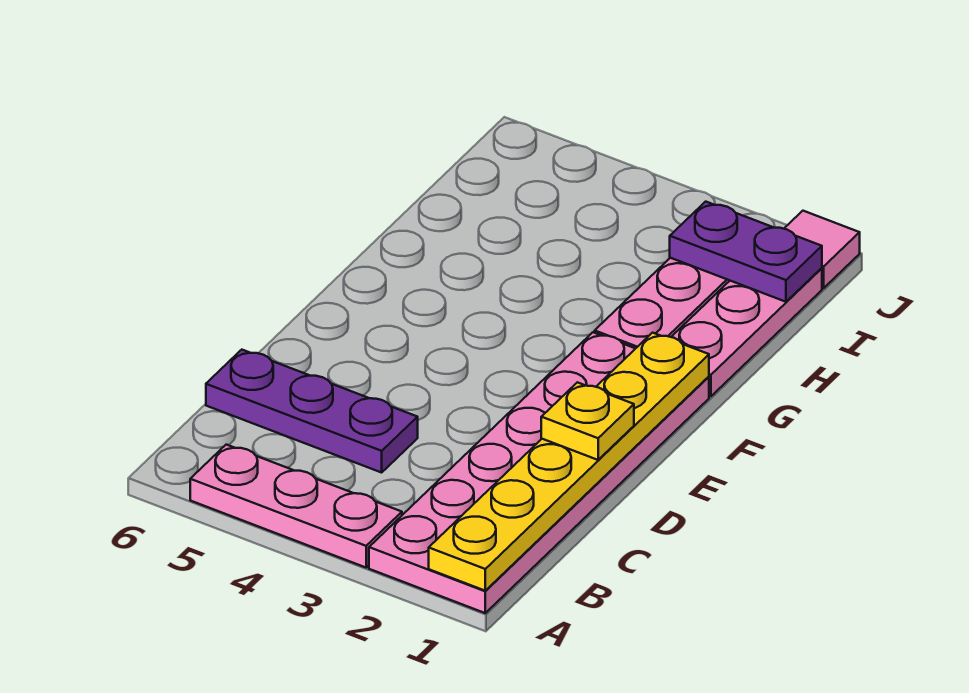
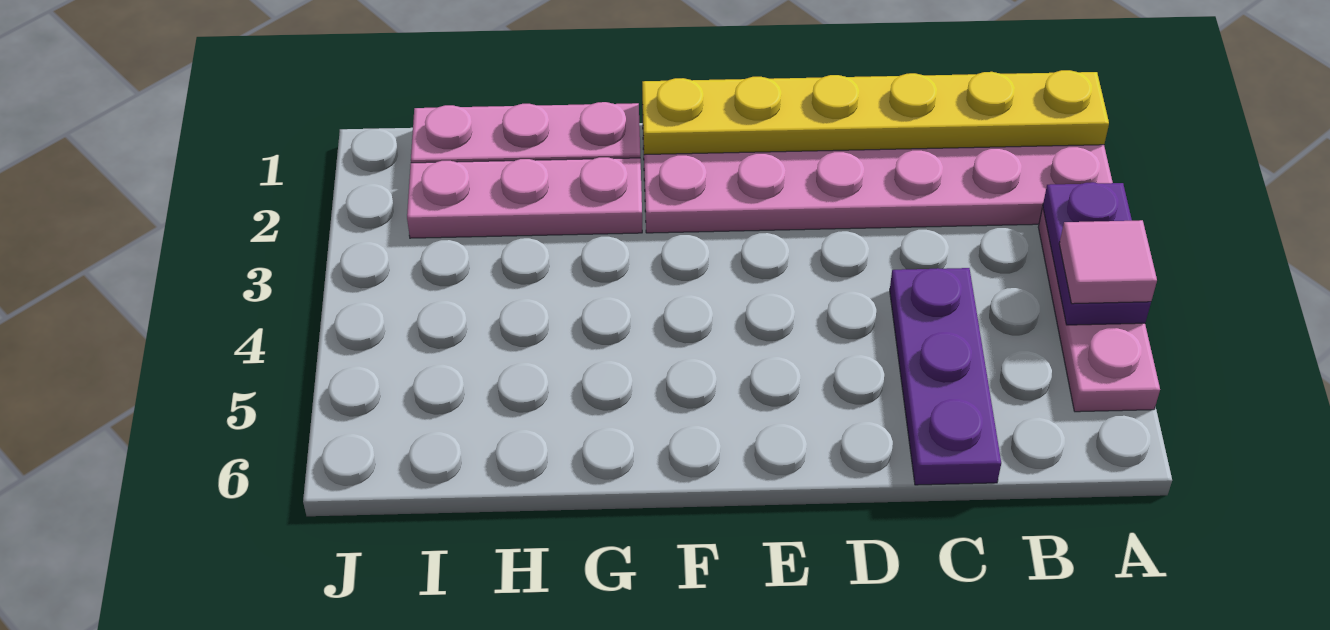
yellow plate D1 level 3 -> none
purple plate I1:I2 level 2 -> purple plate A3:A4 level 2
pink tile J1 level 1 -> pink tile A4 level 3

